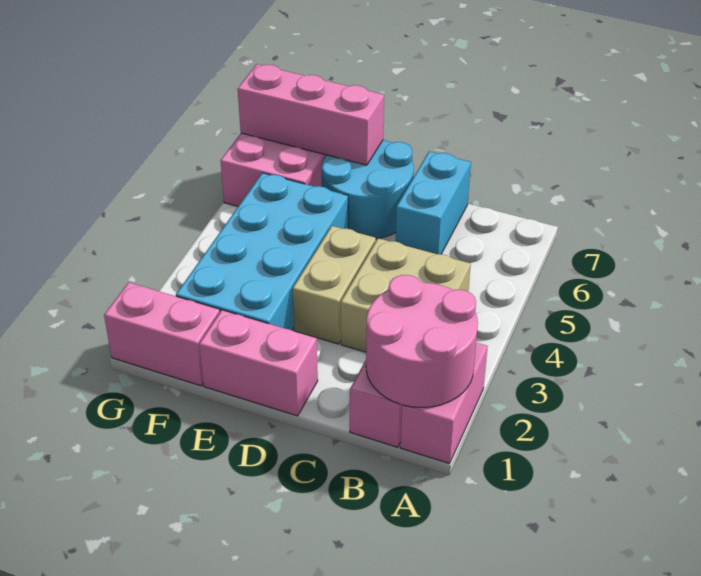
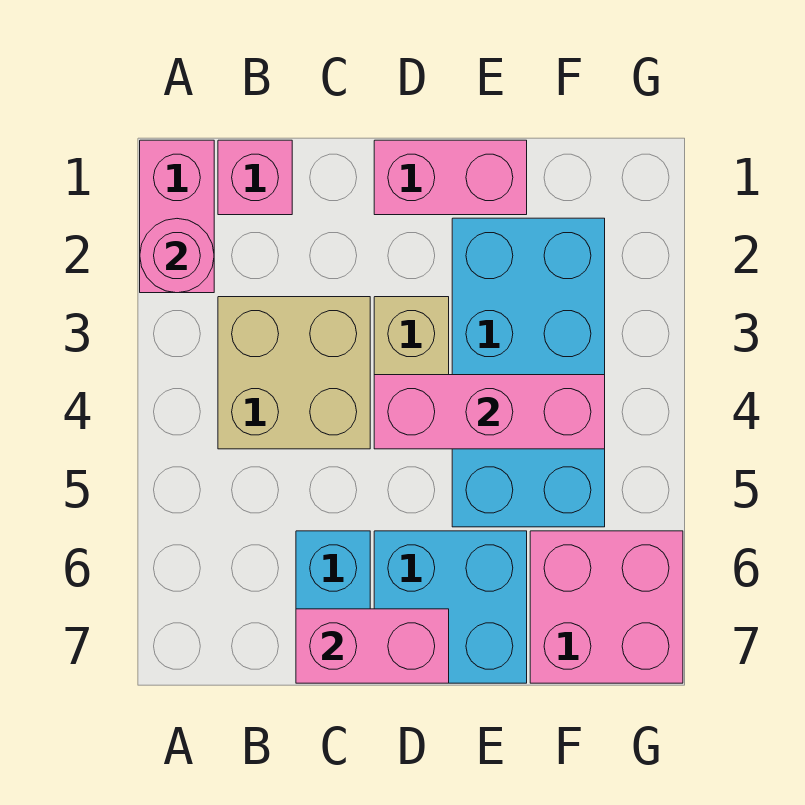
pink round brick A1:B2 level 2 -> pink round brick A2 level 2
cyan round brick D6:E7 level 1 -> cyan brick D6:E7 level 1
pink brick E7:G7 level 2 -> pink brick D4:F4 level 2
pink brick F1:G1 level 1 -> pink brick C7:D7 level 2

